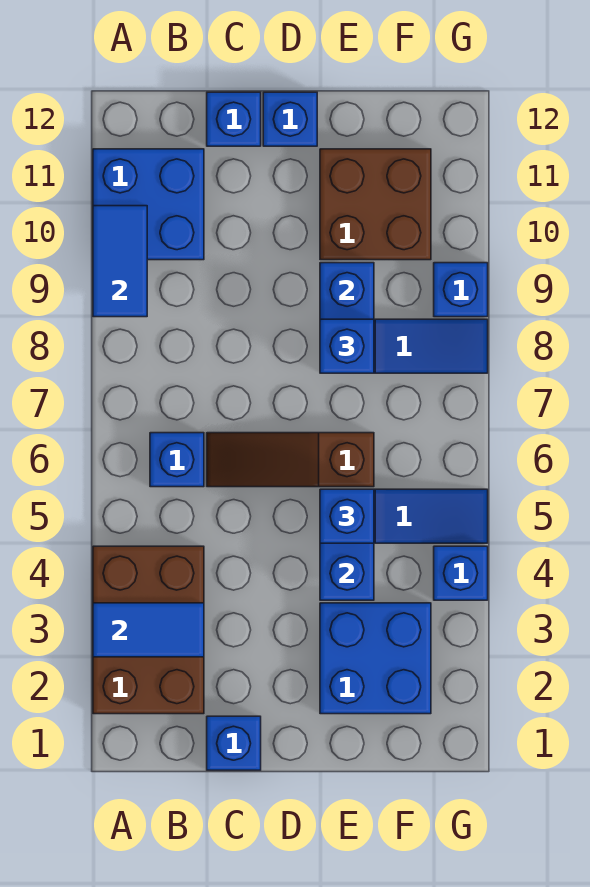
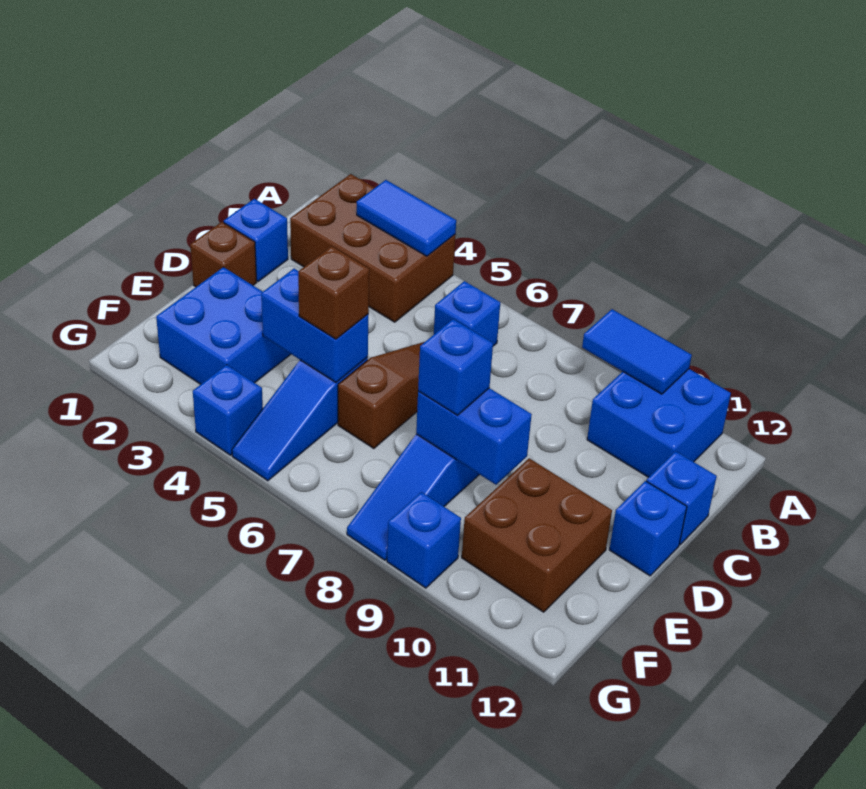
blue tile A3:B3 level 2 -> blue tile A3:A4 level 2
none -> brown brick D1 level 1
blue brick E5 level 3 -> brown brick E5 level 3

